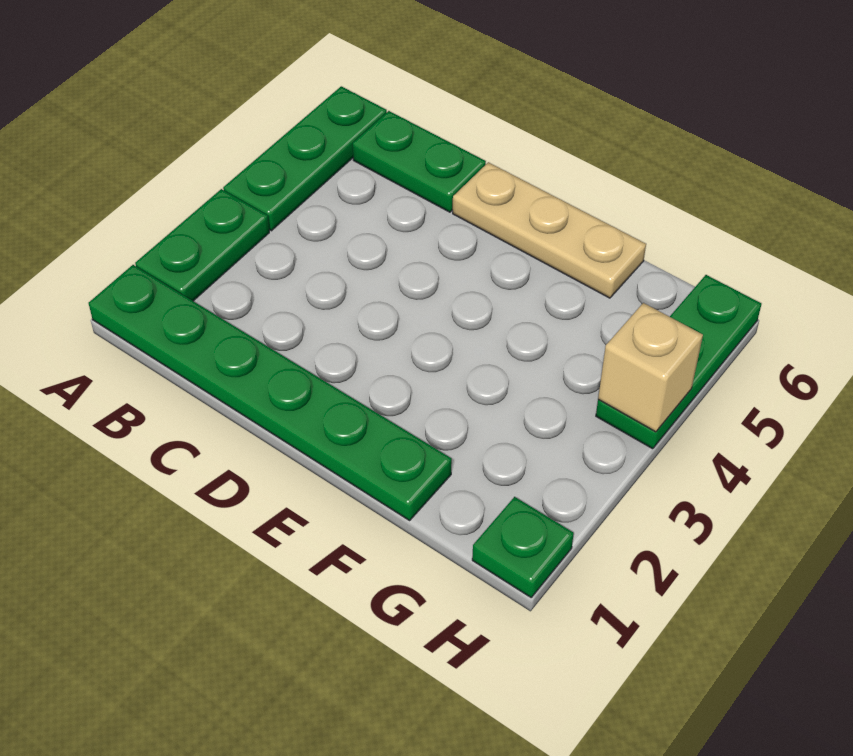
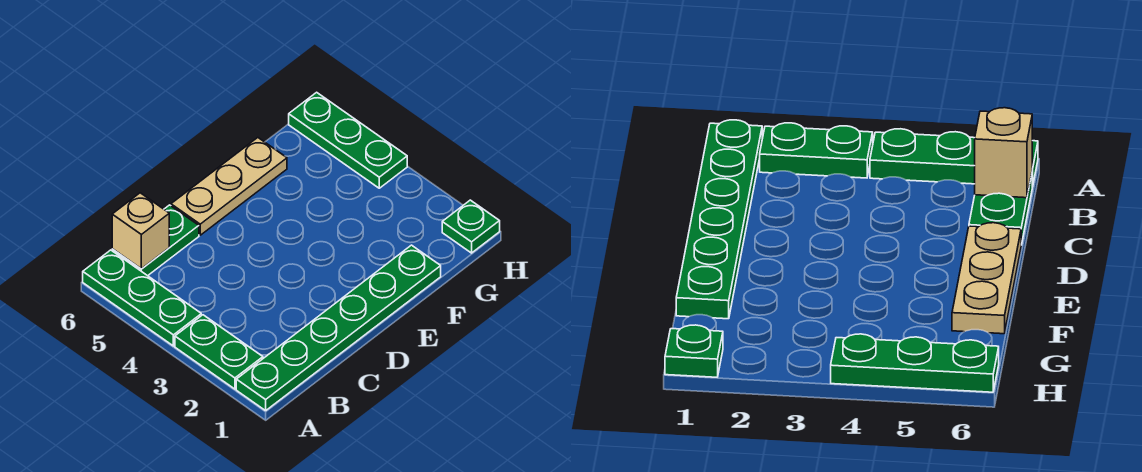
tan brick H4 level 2 -> tan brick B6 level 2

